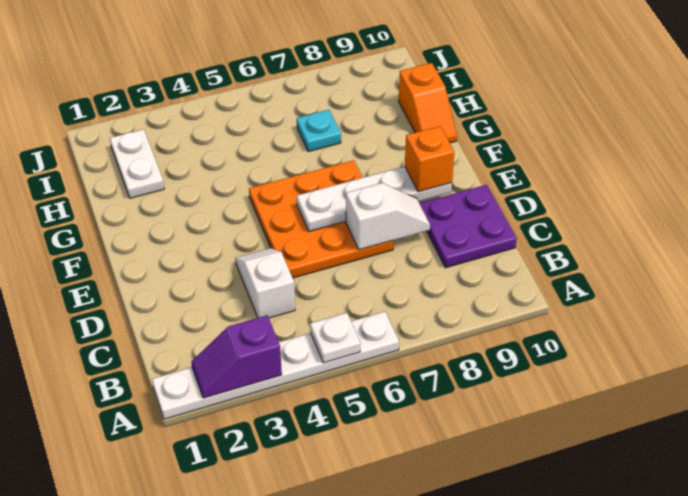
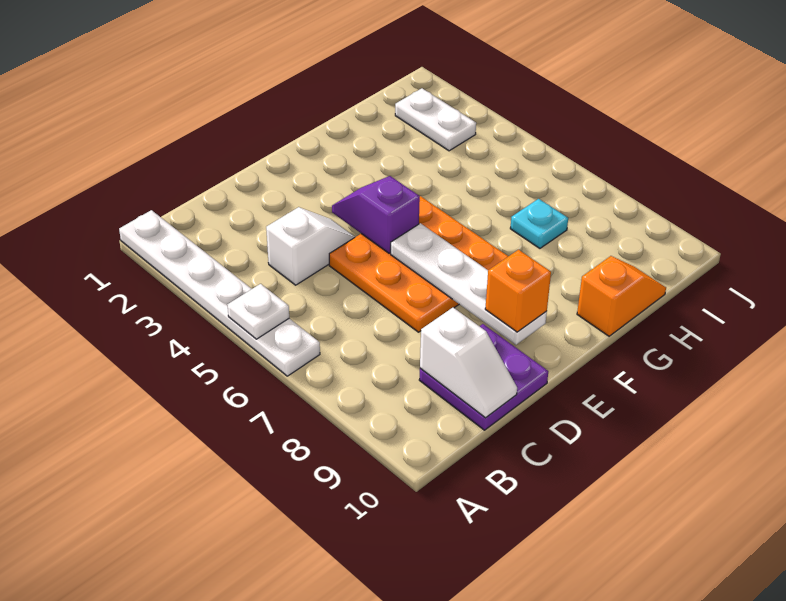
purple slope A2:A3 level 2 top 3 -> purple slope E4:E5 level 2 top 5
white slope D7:D8 level 2 top 7 -> white slope C9:C10 level 2 top 9
orange slope G10:H10 level 1 top H -> orange slope G10:H10 level 1 top G
white plate H2:I2 level 1 -> white plate I2:I3 level 1

